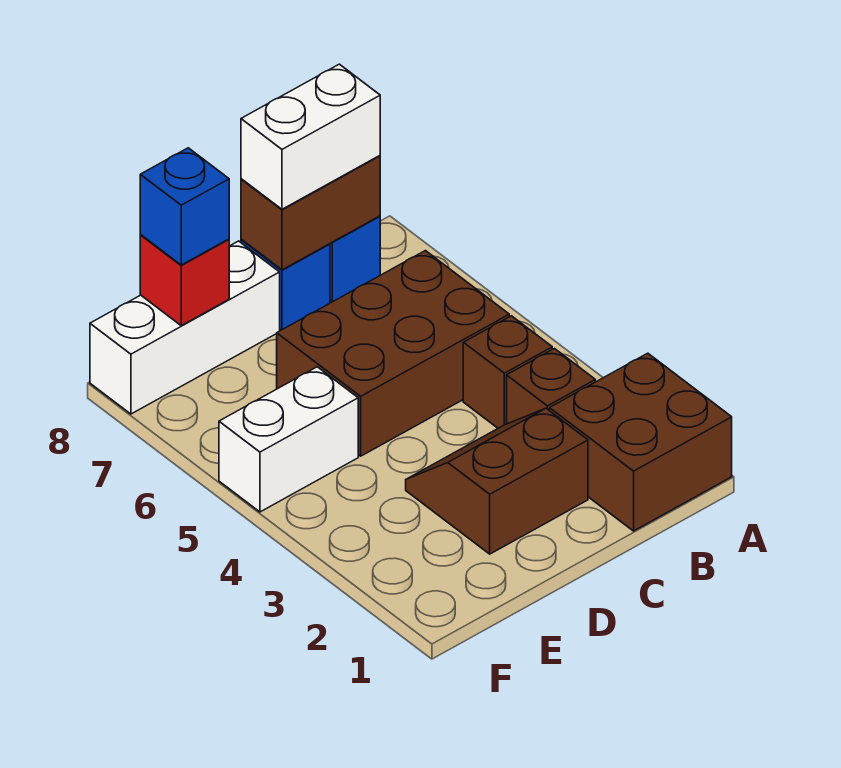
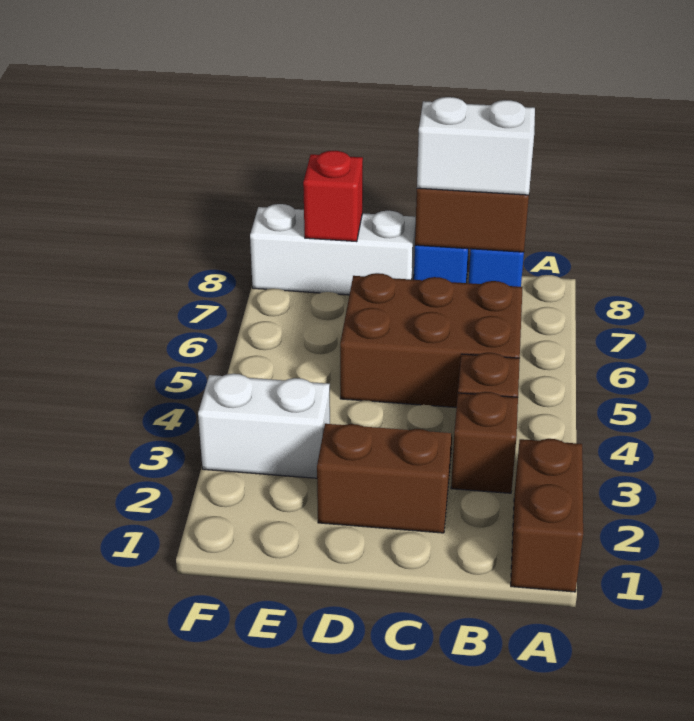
brown brick A1:B2 level 1 -> brown brick A1:A2 level 1
white brick E5:F5 level 1 -> white brick E3:F3 level 1
blue brick E8 level 3 -> none

